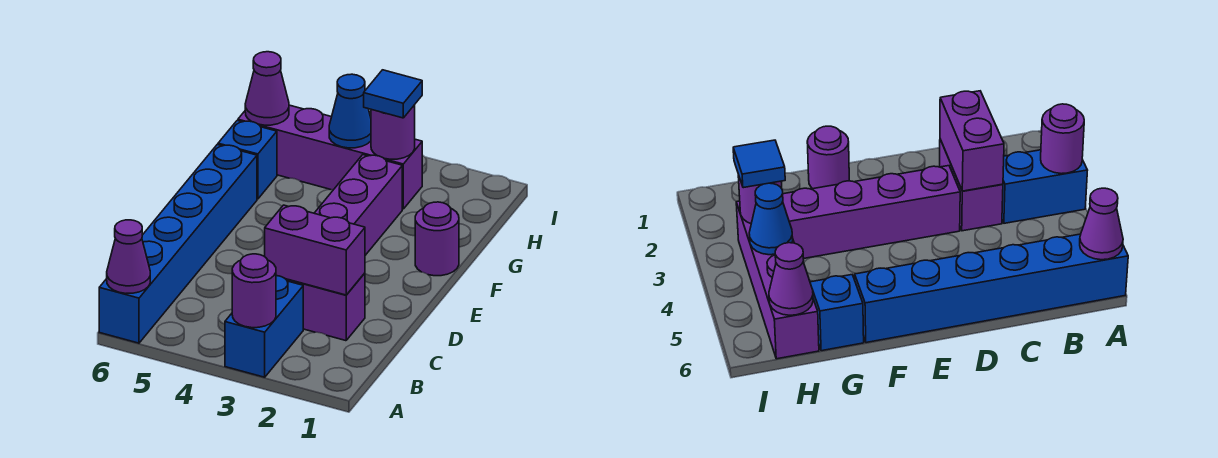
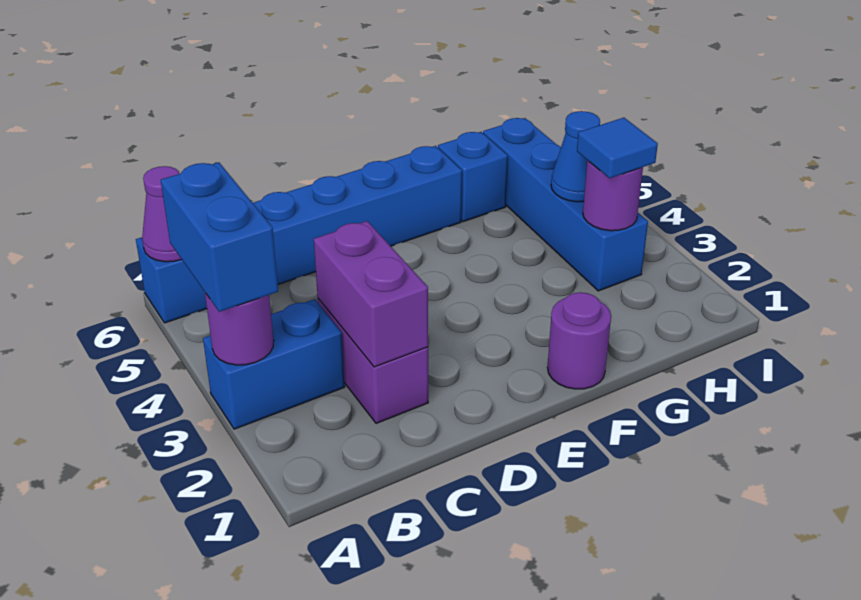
none -> blue brick A3:A4 level 3
purple brick D3:G3 level 1 -> none
purple brick H3:H6 level 1 -> blue brick H3:H6 level 1
purple cone H6 level 2 -> none

